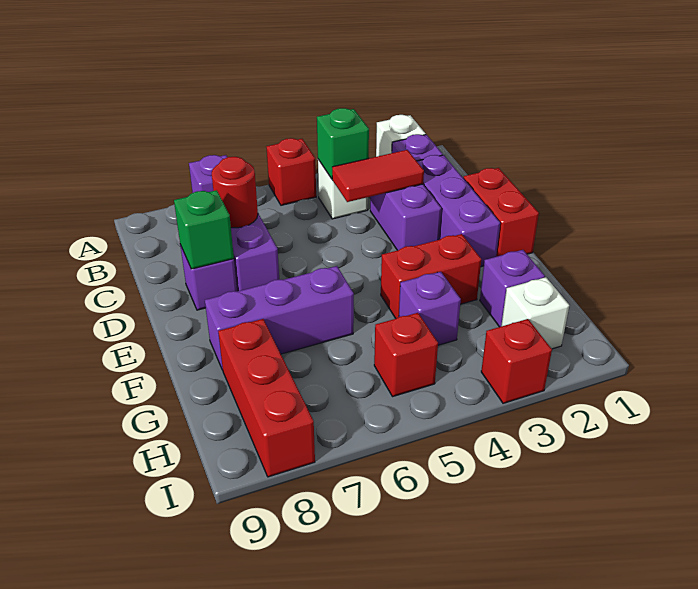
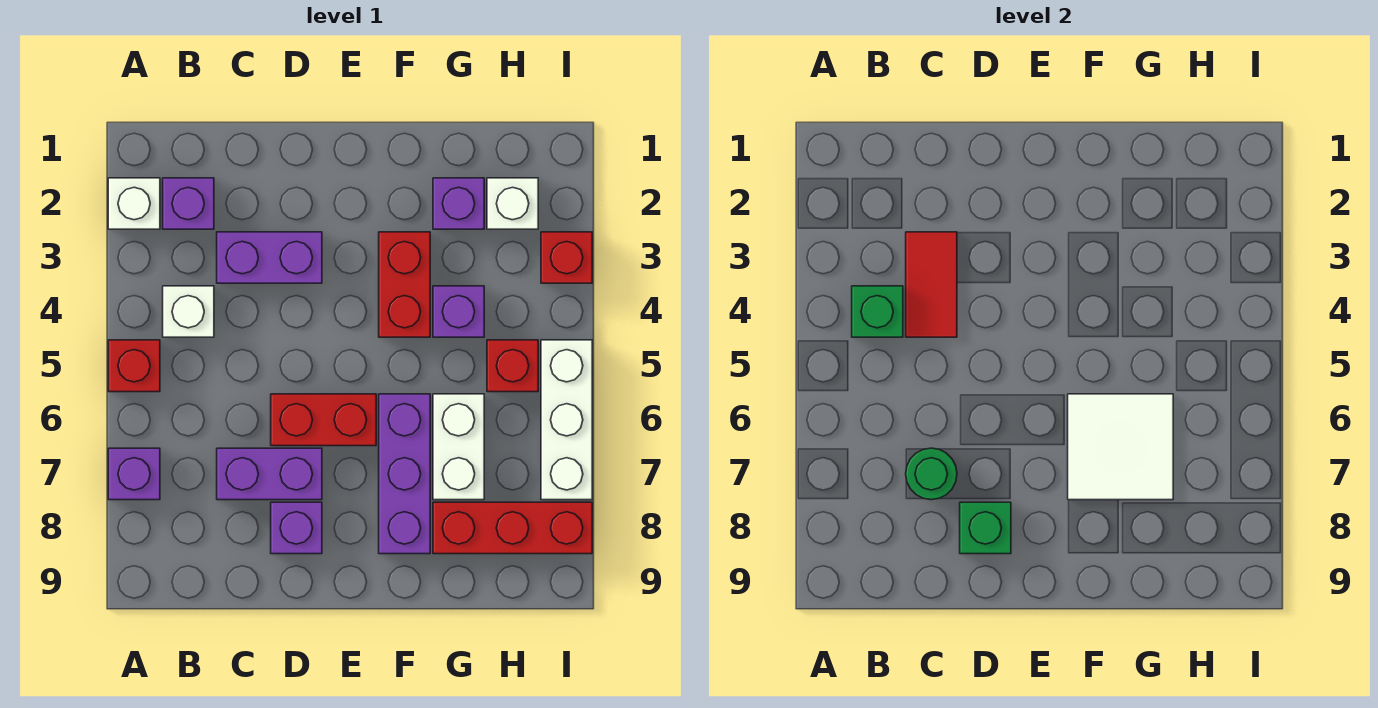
purple brick C2:E2 level 1 -> none
red round brick C7 level 2 -> green round brick C7 level 2
red brick D1:E1 level 1 -> red brick D6:E6 level 1
none -> white tile F6:G7 level 2
none -> white brick G6:G7 level 1
none -> white brick I5:I7 level 1

